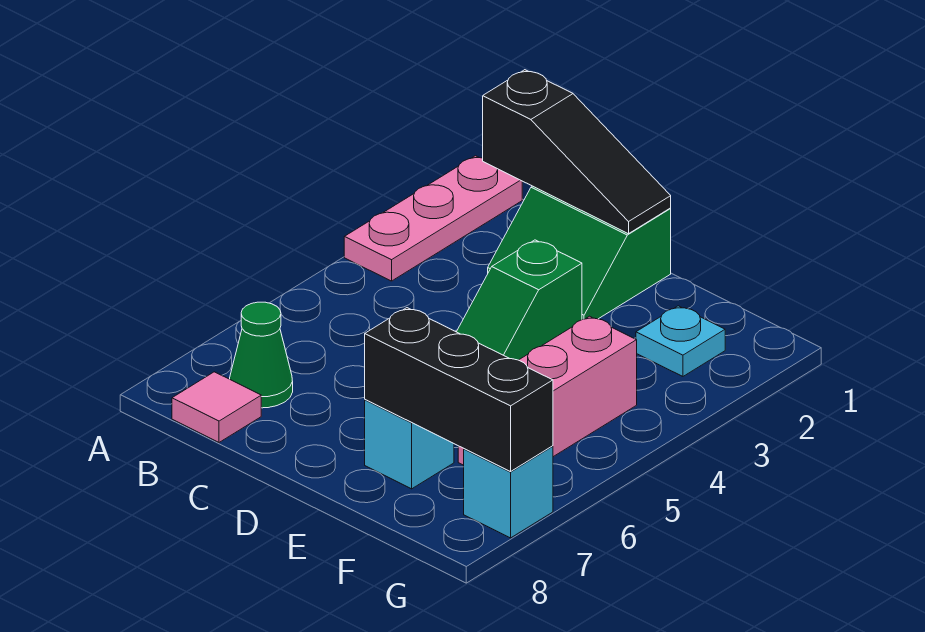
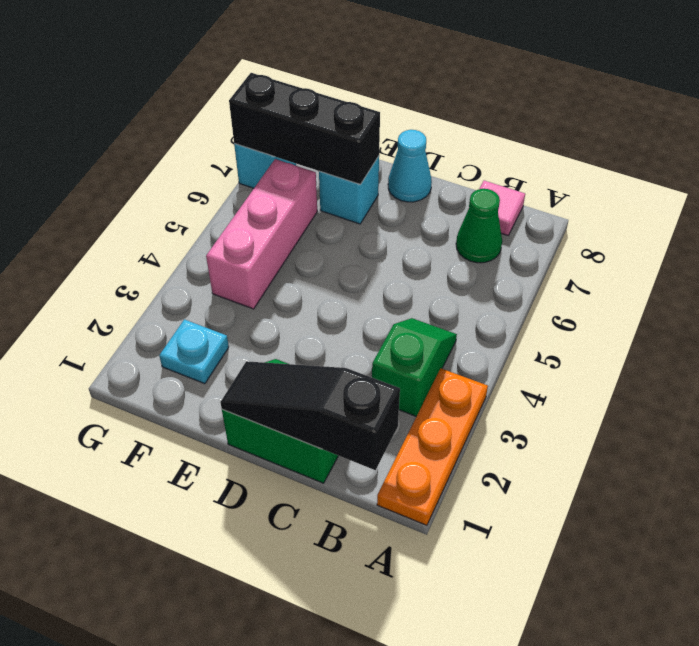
pink plate A1:A3 level 1 -> orange plate A1:A3 level 1
green slope D3:D4 level 1 top 3 -> green slope B3:B4 level 1 top 3
none -> cyan cone D8 level 1

